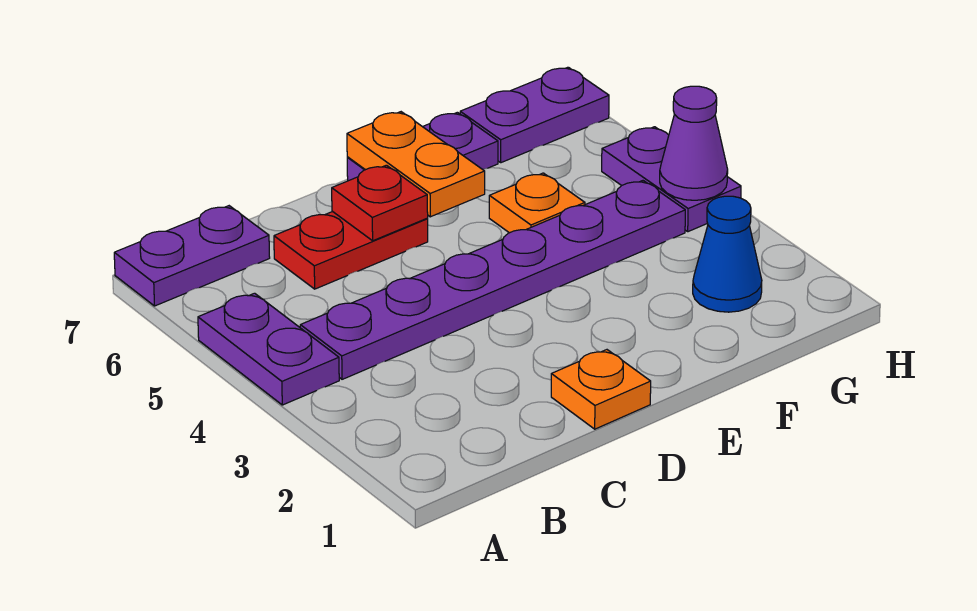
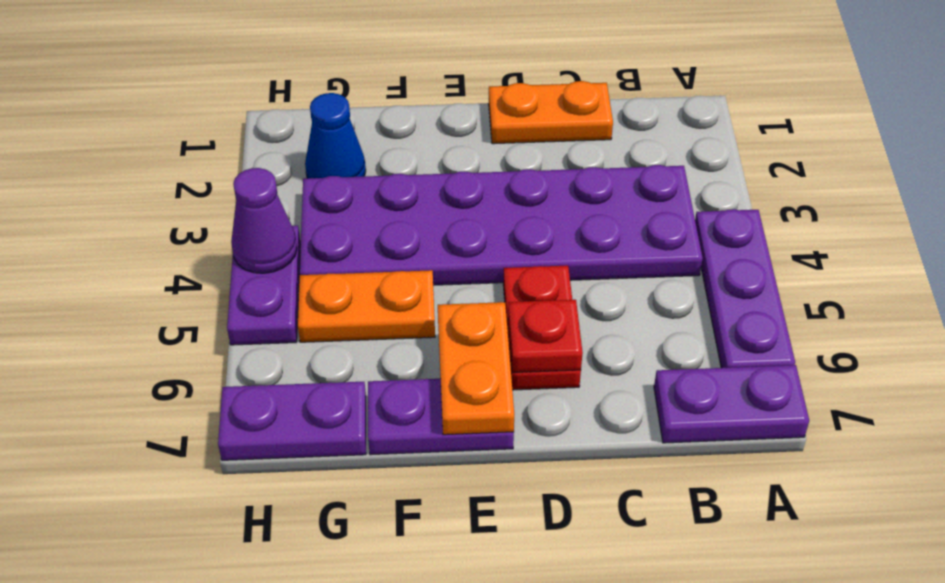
purple plate A4:A5 level 1 -> purple plate A4:A6 level 1
purple plate B4:G4 level 1 -> purple plate B3:G4 level 1
red plate C6:D6 level 1 -> red plate D5:D6 level 1
orange plate D1 level 1 -> orange plate C1:D1 level 1
orange plate F5 level 1 -> orange plate F5:G5 level 1

